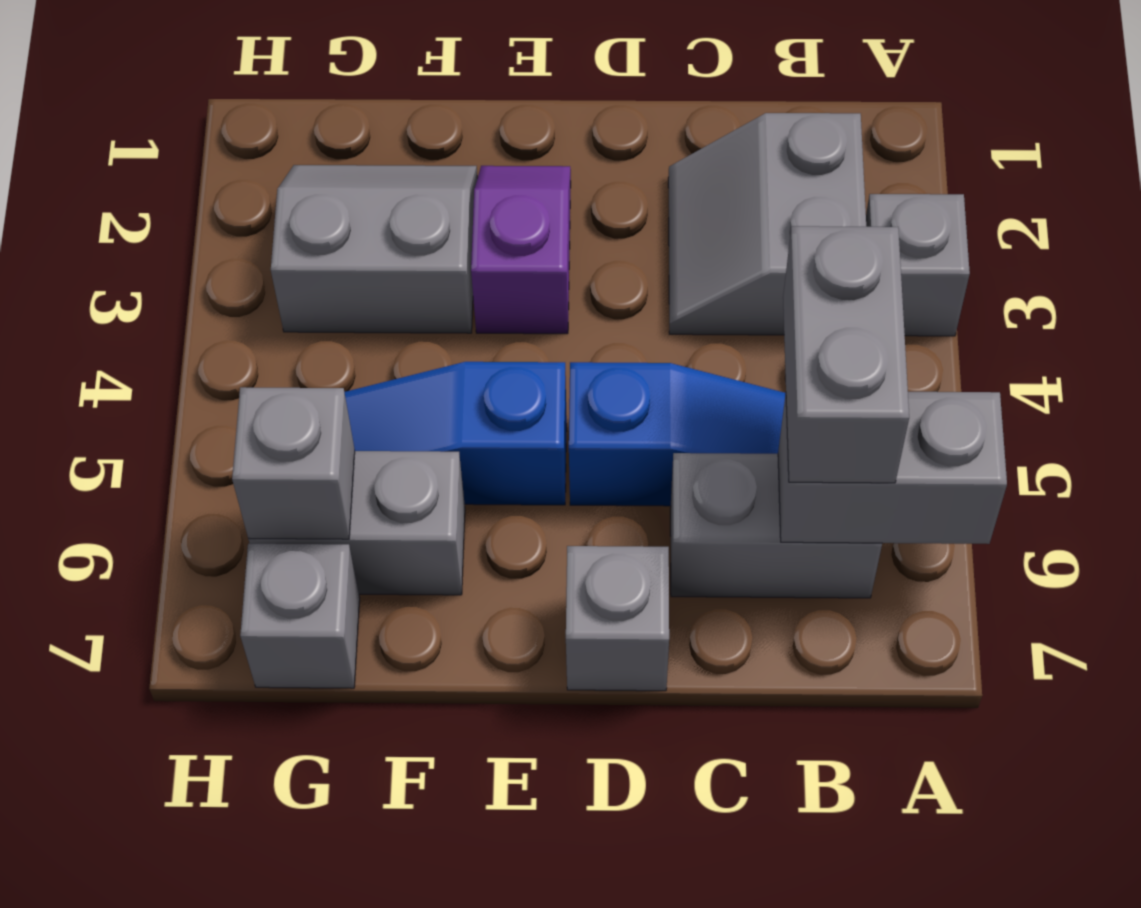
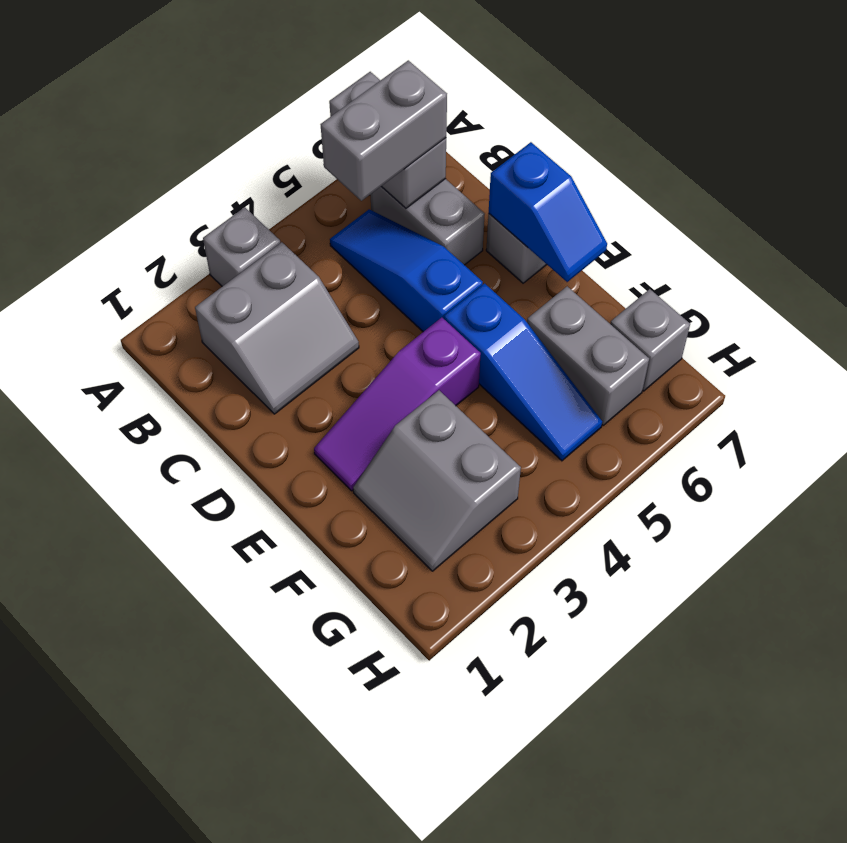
none -> blue slope D7:E7 level 2 top D
purple slope E2:E3 level 1 top 3 -> purple slope E2:E4 level 1 top 4
grey brick G6 level 2 -> none

